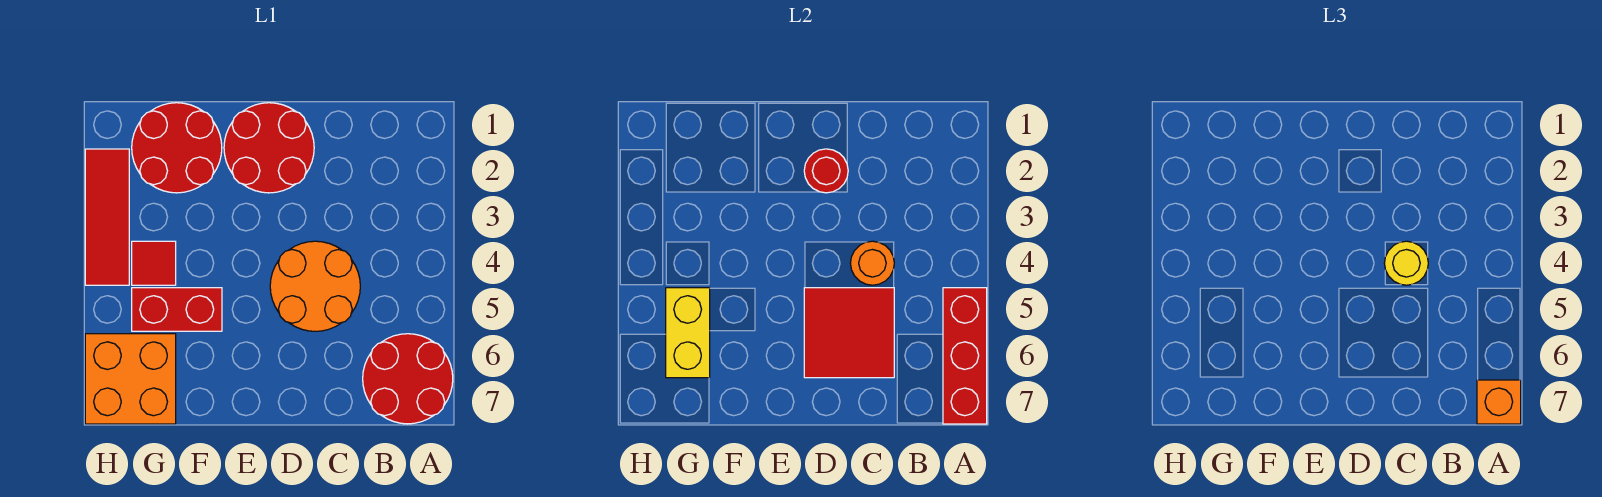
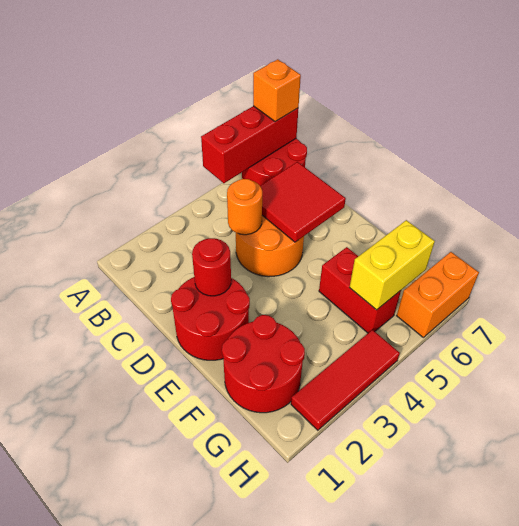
yellow round brick C4 level 3 -> none
red tile G4 level 1 -> none
orange brick G6:H7 level 1 -> orange brick H6:H7 level 1

